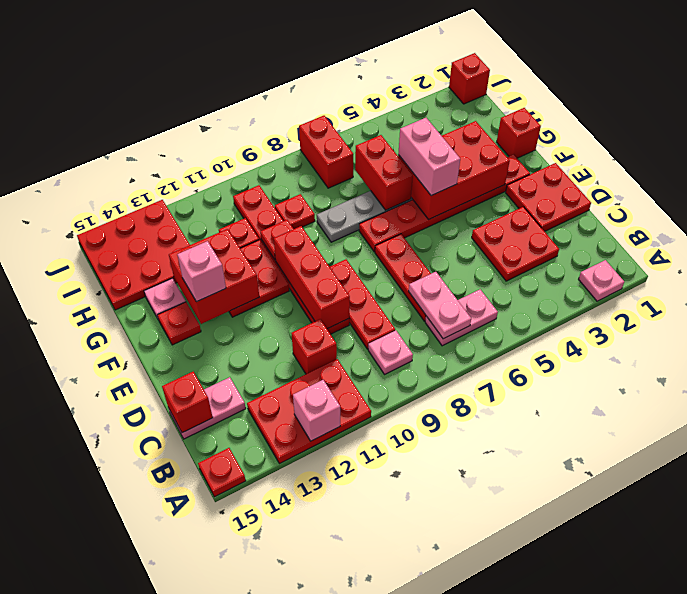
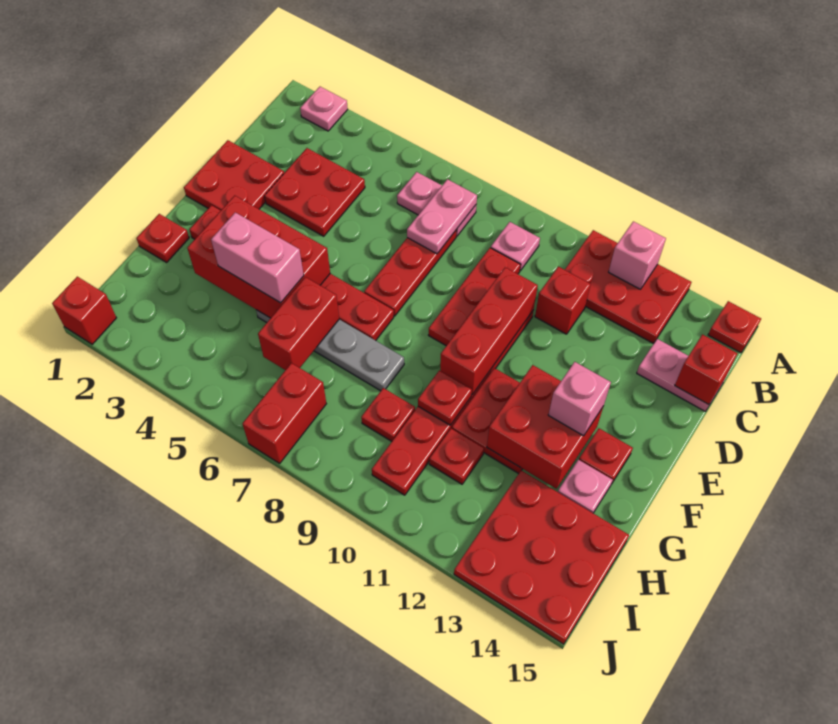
pink brick F5:G5 level 3 -> pink brick G4:G5 level 3
red brick G1 level 1 -> red plate G1 level 1

